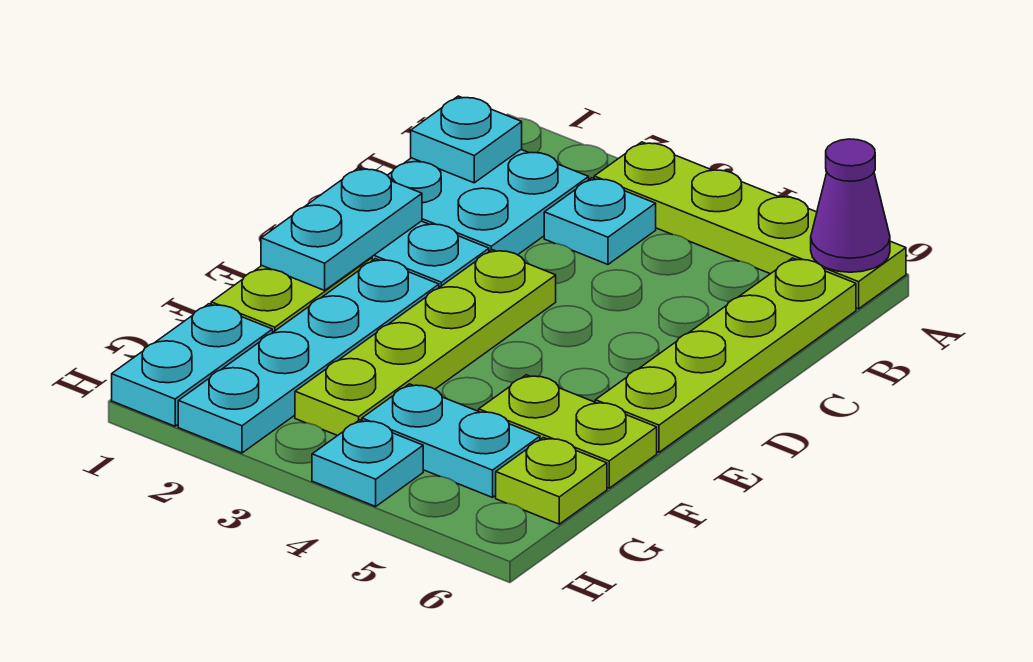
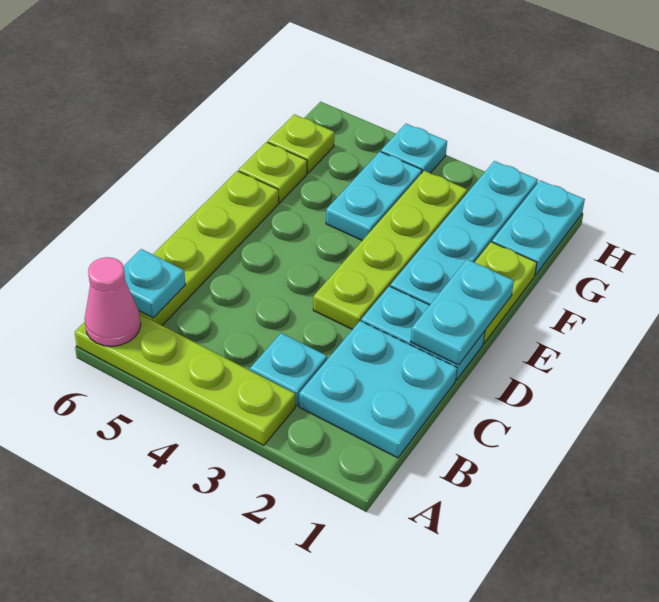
purple cone A6 level 2 -> pink cone A6 level 2
cyan plate B1 level 2 -> cyan plate B6 level 2
lime plate F5:F6 level 1 -> lime plate F6 level 1
cyan plate G4:G5 level 1 -> cyan plate F4:G4 level 1

